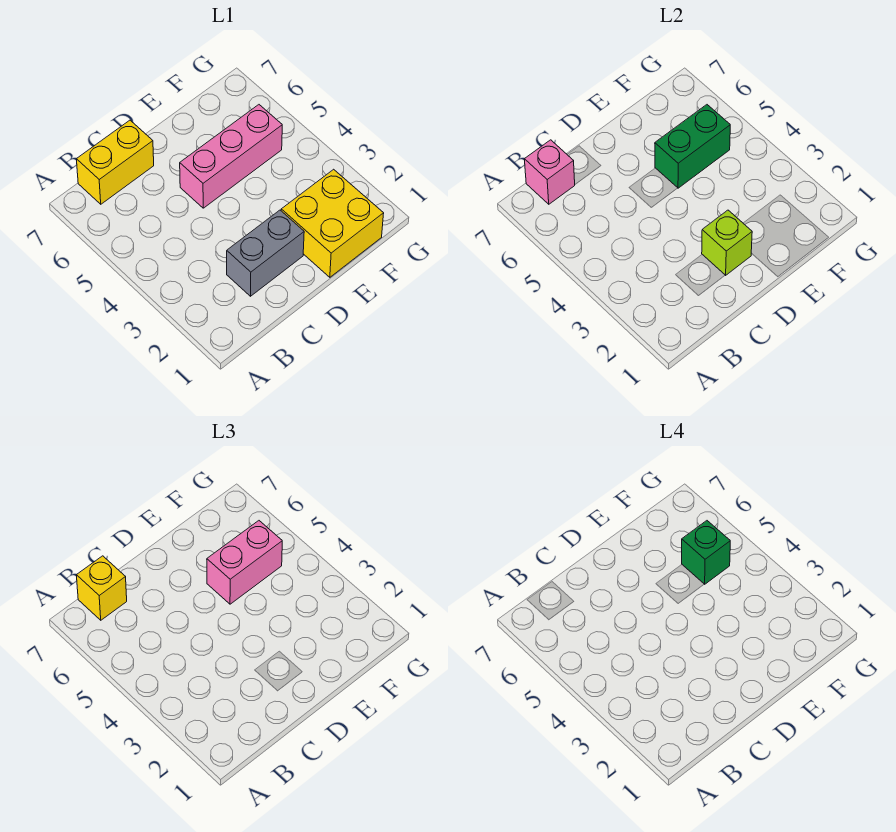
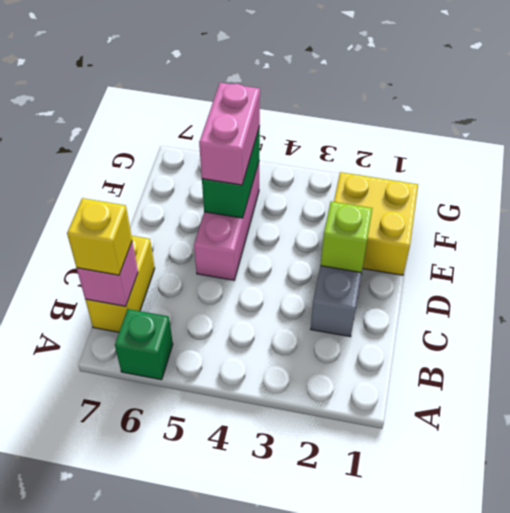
green brick F5 level 4 -> green brick A6 level 1

